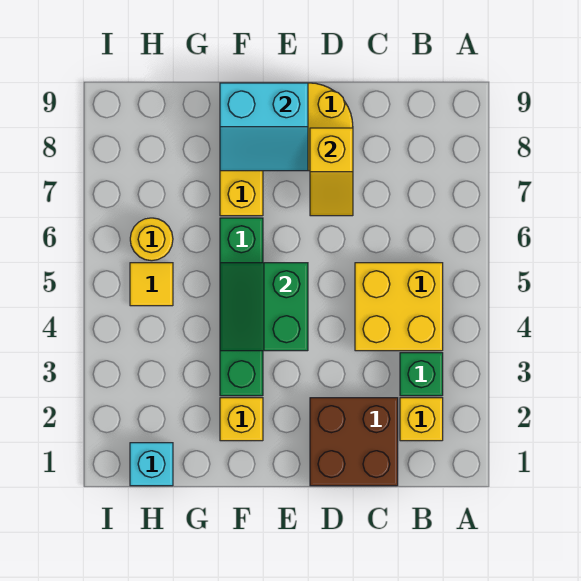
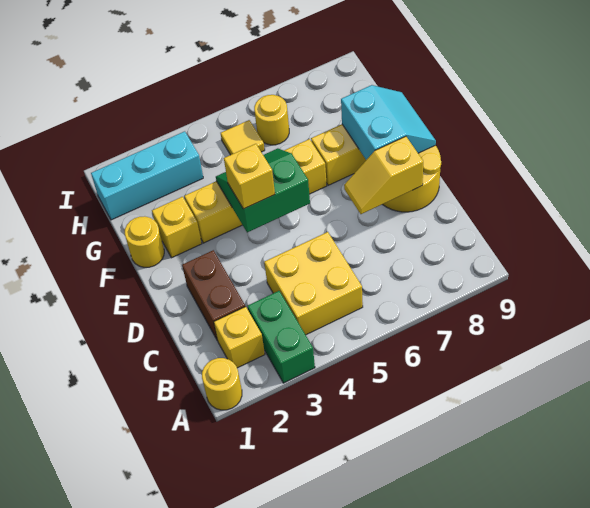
none -> yellow round brick A1 level 1
green brick B3 level 1 -> green brick A3:B3 level 1
brown brick C1:D2 level 1 -> brown brick C2:D2 level 1
none -> yellow brick E4 level 3
cyan slope E8:F9 level 2 top 9 -> cyan slope E8:F9 level 2 top 8
none -> yellow round brick F1 level 1
green brick F3:F6 level 1 -> yellow brick F3:F6 level 1
cyan brick H1 level 1 -> cyan brick H1:H3 level 1

